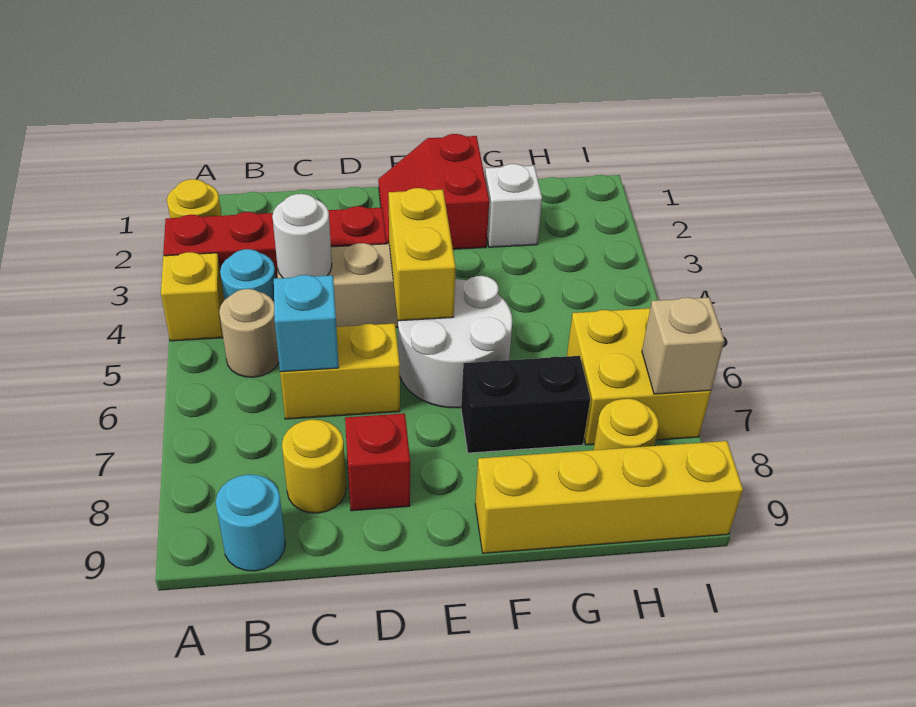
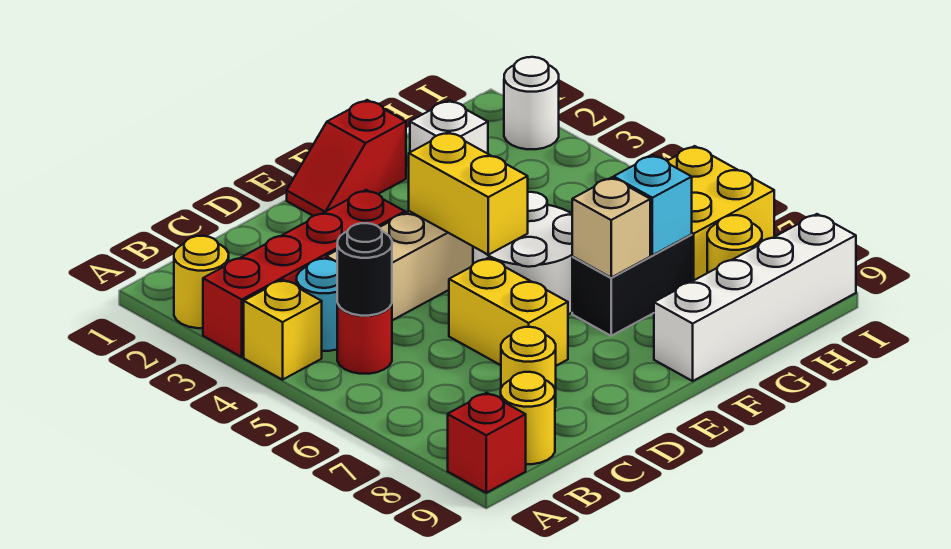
tan round brick B5 level 1 -> red round brick B5 level 1
none -> black round brick B5 level 2
cyan round brick B9 level 1 -> yellow round brick B9 level 1
white round brick C4 level 2 -> white round brick I2 level 1
yellow brick C6:D6 level 1 -> yellow brick D6:D7 level 1
cyan brick C6 level 2 -> cyan brick G7 level 2
red brick D8 level 1 -> red brick A9 level 1
red slope E1:F2 level 1 top F -> red slope E1:F1 level 1 top F
yellow brick F9:I9 level 1 -> white brick F9:I9 level 1
tan brick I7 level 2 -> tan brick F7 level 2

